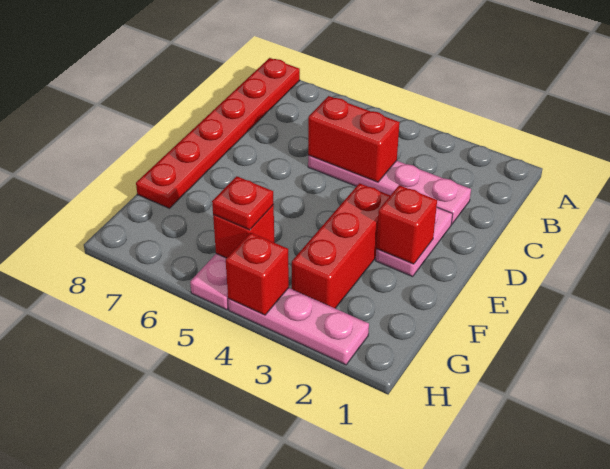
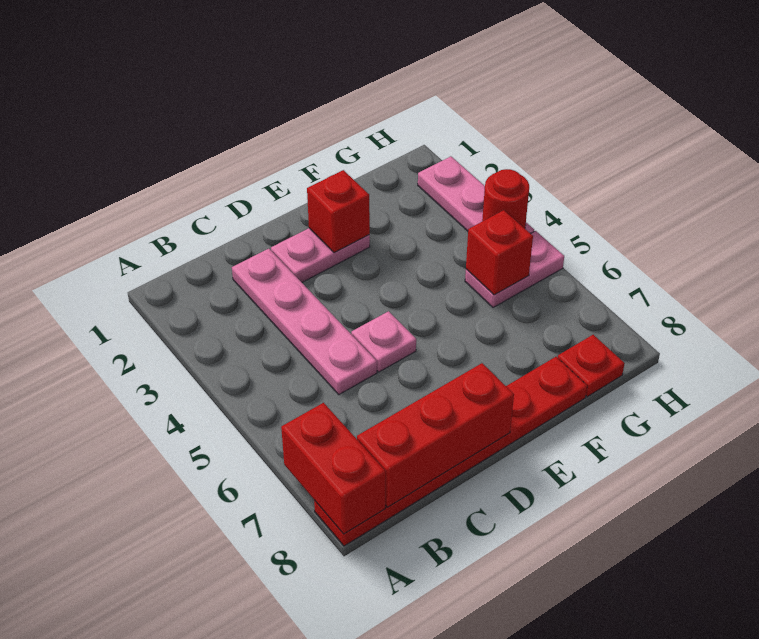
red brick C4:C5 level 2 -> red brick A7:A8 level 2
none -> pink plate D5 level 1
red brick E3:G3 level 1 -> red brick B8:D8 level 2
red plate G5 level 3 -> red plate G8 level 1
red brick H4 level 2 -> red round brick H4 level 2

